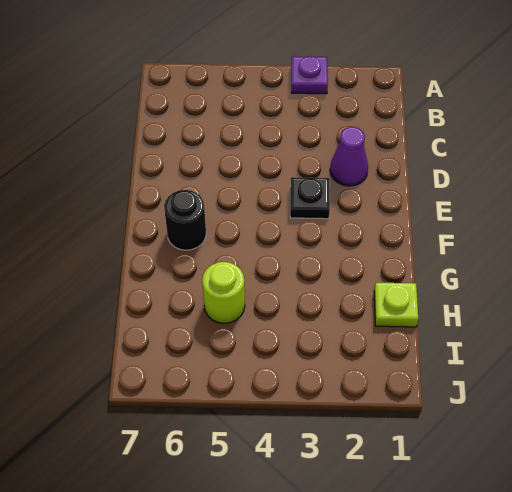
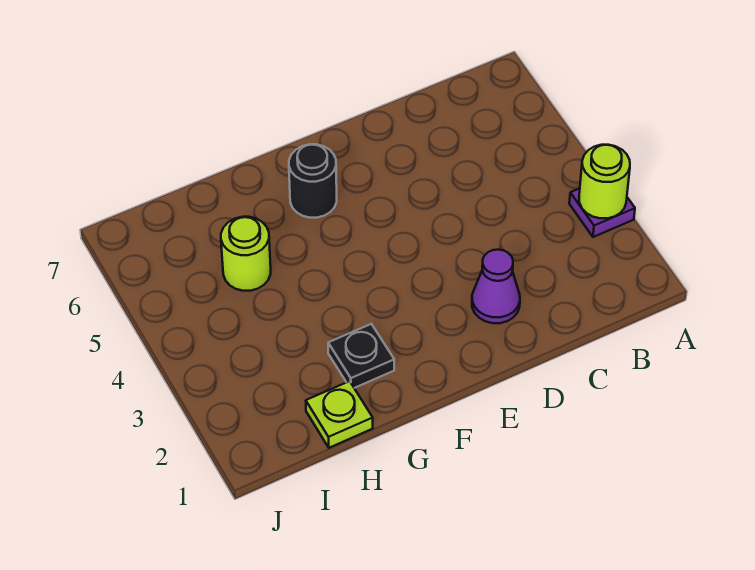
none -> lime round brick A3 level 2
black plate E3 level 1 -> black plate G2 level 1

